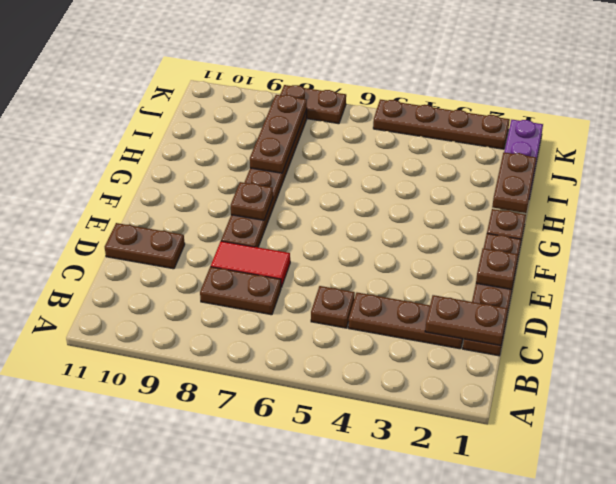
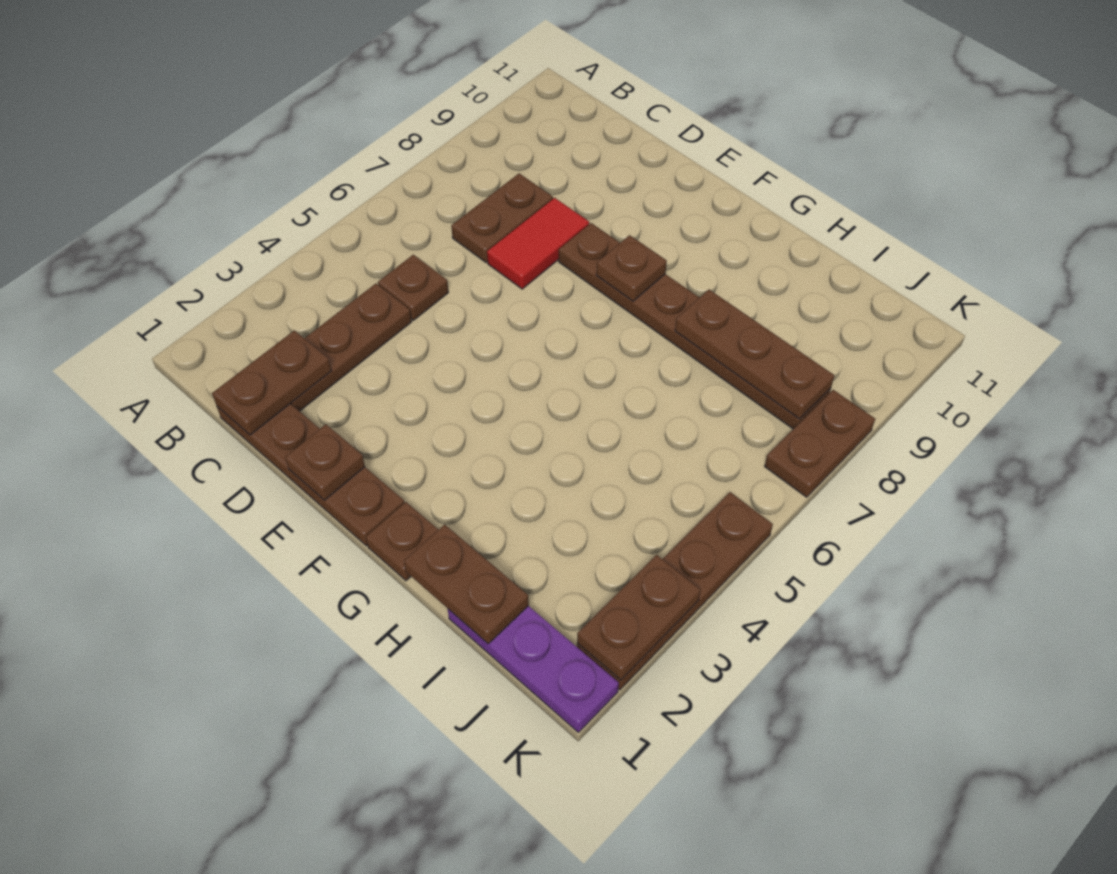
brown plate D10:D11 level 1 -> brown plate K2:K3 level 2

